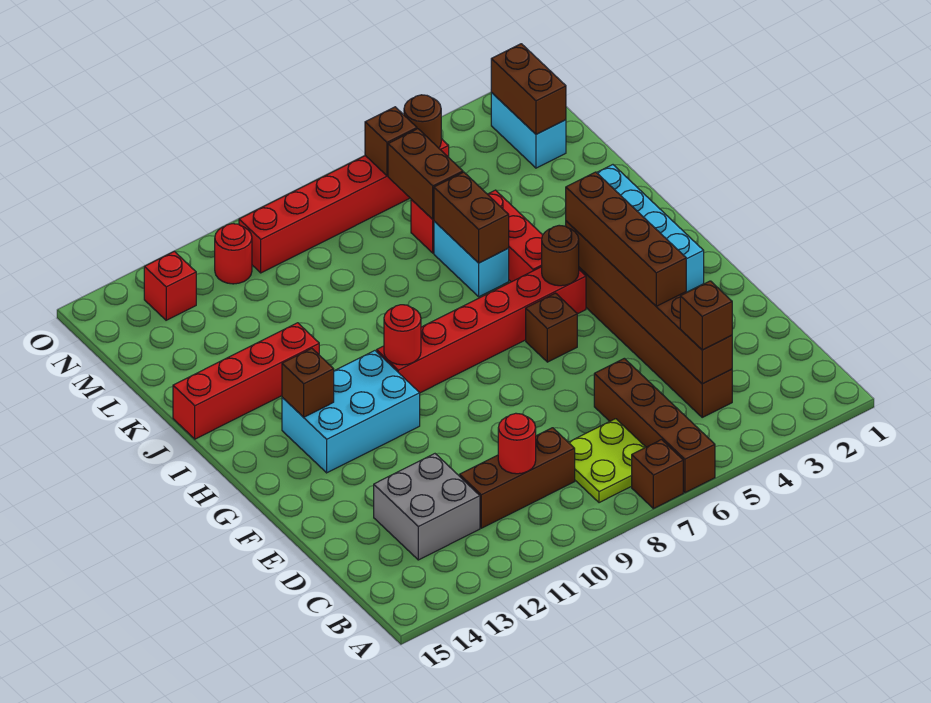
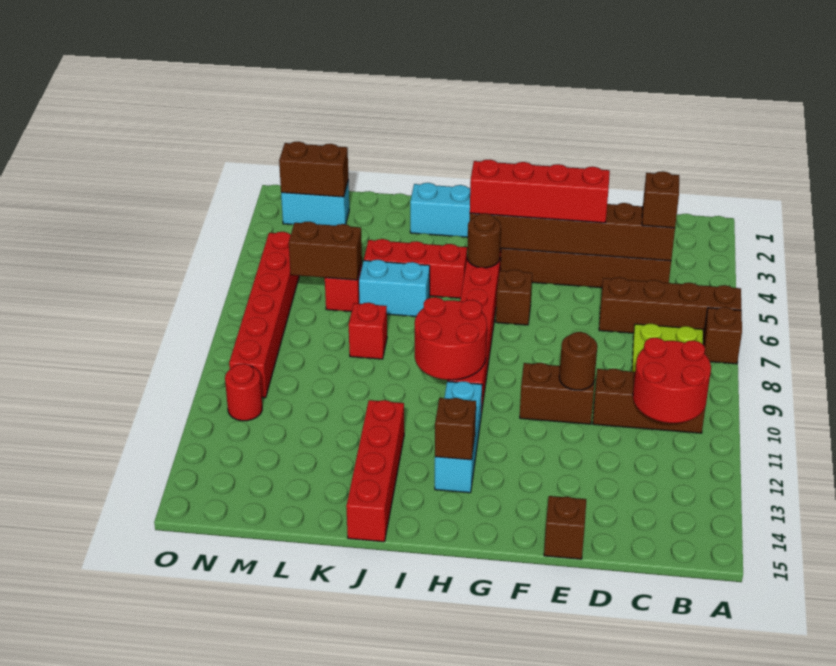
brown brick C9:C11 level 1 -> brown brick B10:D10 level 1
red round brick C10 level 2 -> red round brick B10:C11 level 2
grey brick C12:D13 level 1 -> none
brown brick E4:H4 level 3 -> red brick E4:H4 level 3
cyan brick G11:H13 level 1 -> cyan brick H11:H13 level 1
red round brick H10 level 2 -> red round brick H9:I10 level 2
brown brick J6:K6 level 2 -> brown brick E10:F10 level 1
brown round brick N5 level 2 -> brown round brick E10 level 2
brown brick N6 level 2 -> brown brick E15 level 1
red brick N13 level 1 -> red brick K8 level 1

